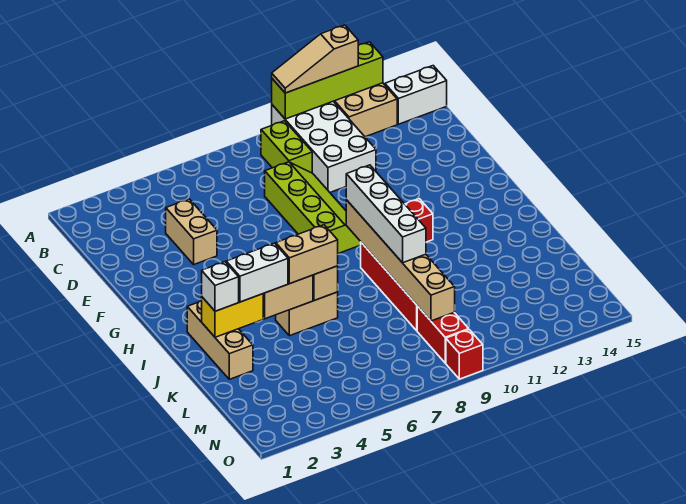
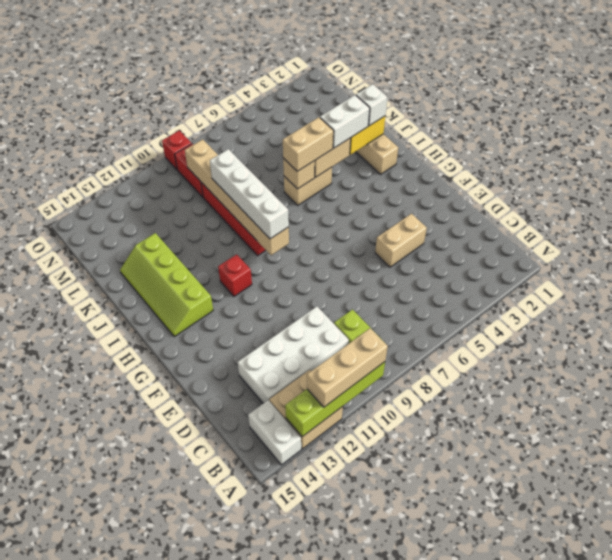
white brick A10:D11 level 1 -> white brick C10:D13 level 1
tan slope A10:A12 level 3 top 12 -> tan brick A10:A12 level 3
white brick B14:B15 level 1 -> white brick A14:B14 level 1
tan brick D4:E4 level 1 -> tan brick E4:E5 level 1
lime slope D8:G9 level 1 top 8 -> lime slope H13:K14 level 1 top 13

